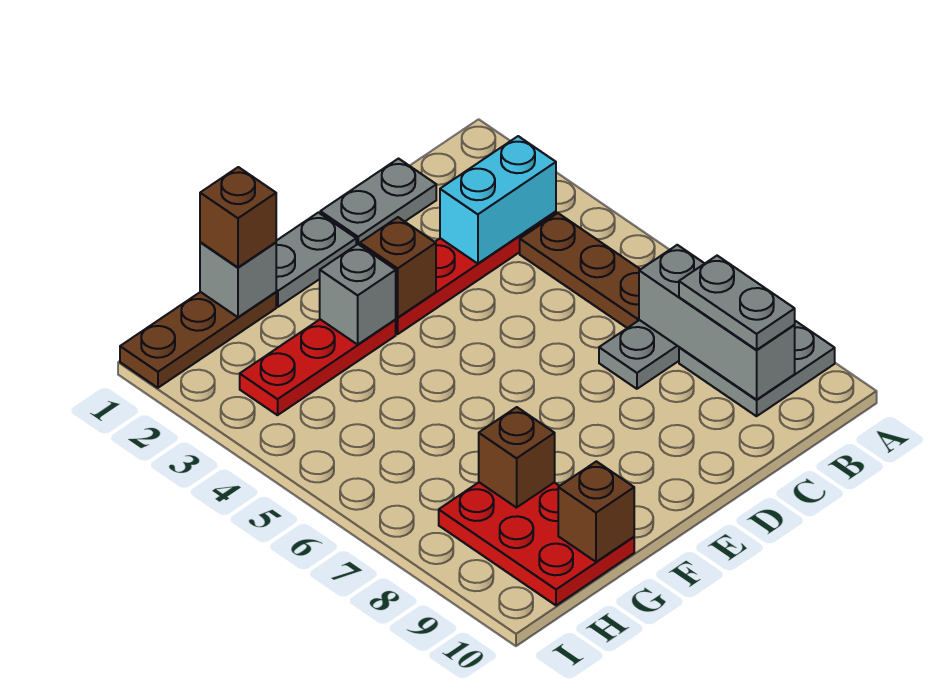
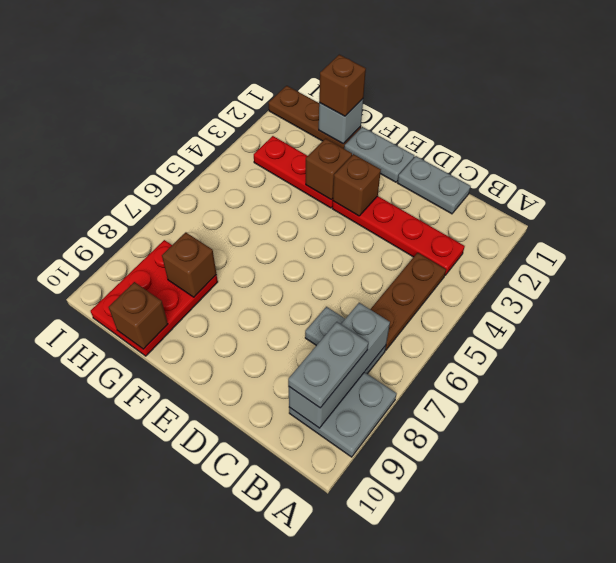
cyan brick B3:C3 level 2 -> none
grey brick F3 level 2 -> brown brick F3 level 2

